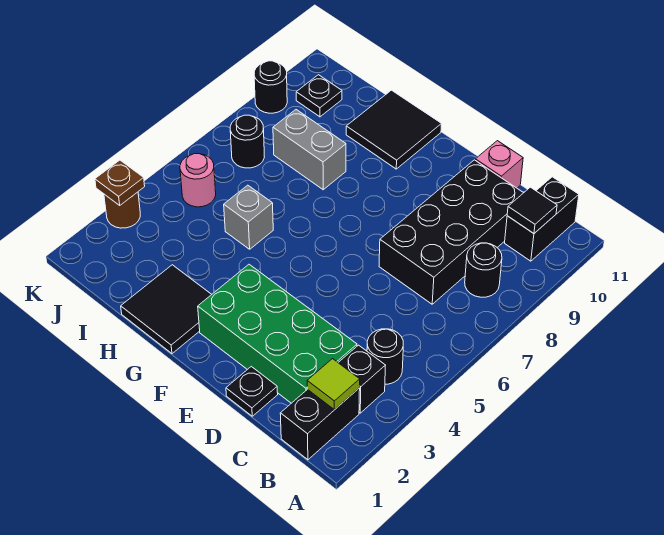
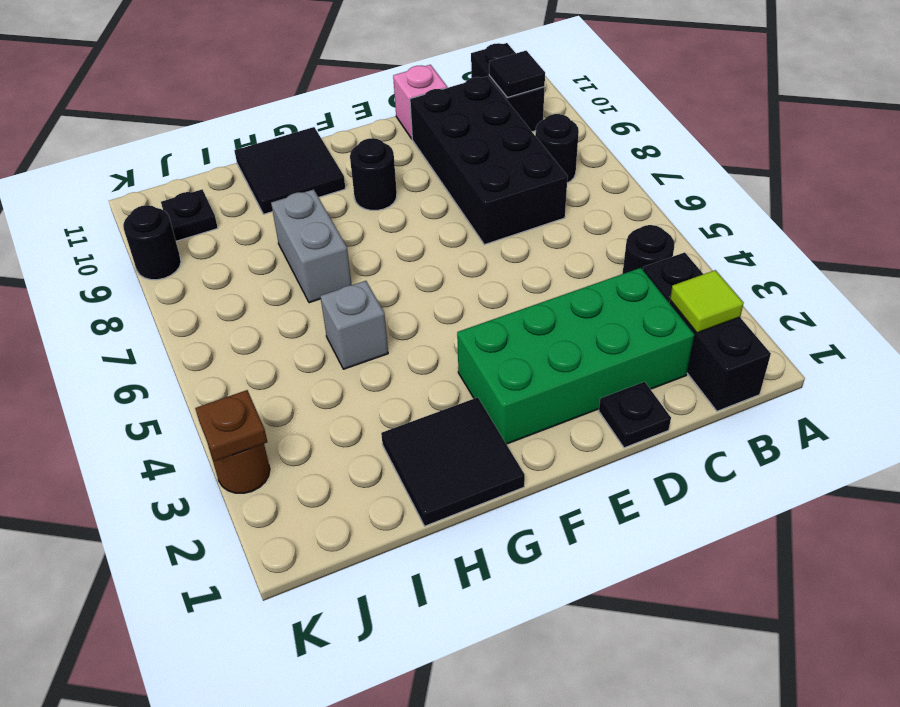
grey brick H8:I8 level 1 -> grey brick H7:H8 level 1
pink round brick J5 level 1 -> none
black round brick J7 level 1 -> black round brick F9 level 1

